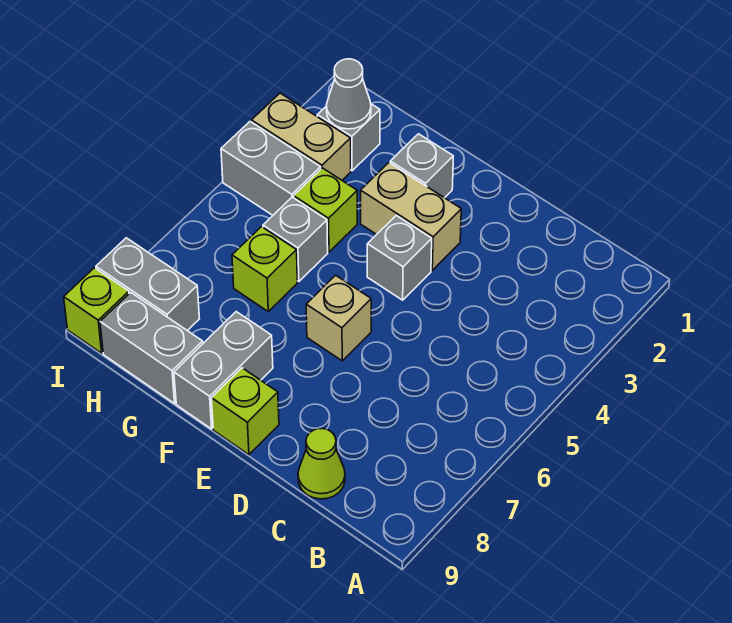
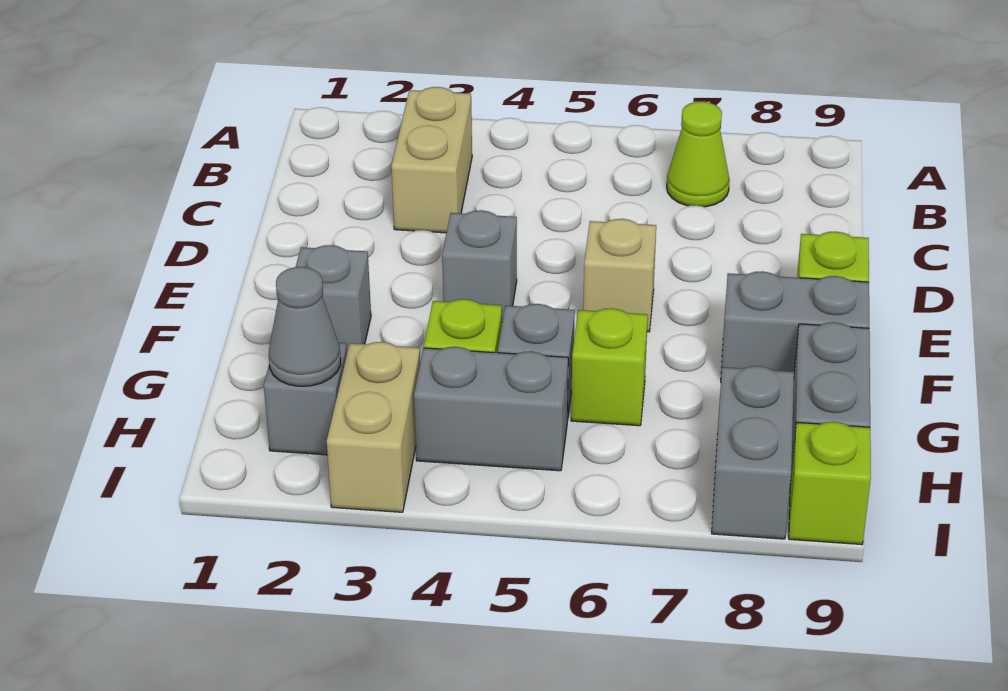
lime cone C9 level 1 -> lime cone B7 level 1
tan brick E3:F3 level 1 -> tan brick B3:C3 level 1
grey brick H4:I4 level 1 -> grey brick H4:H5 level 1

